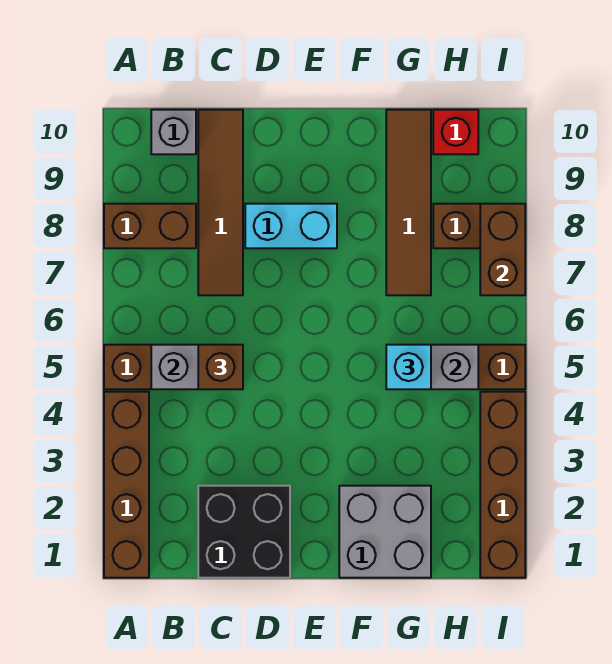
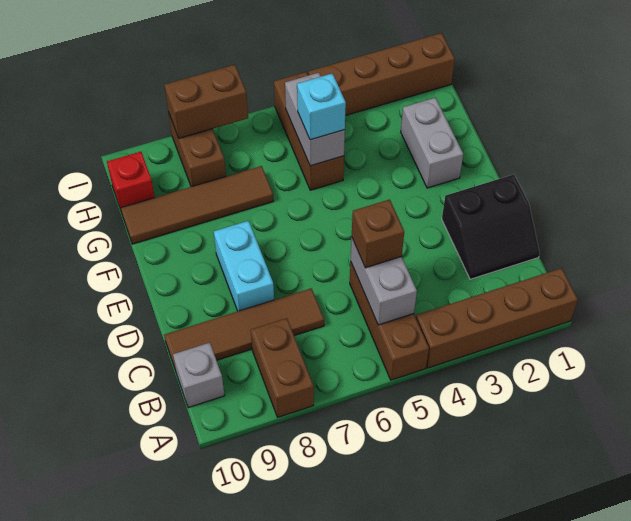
black brick C1:D2 level 1 -> black slope C1:D2 level 1 top D
grey brick F1:G2 level 1 -> grey brick F2:G2 level 1

